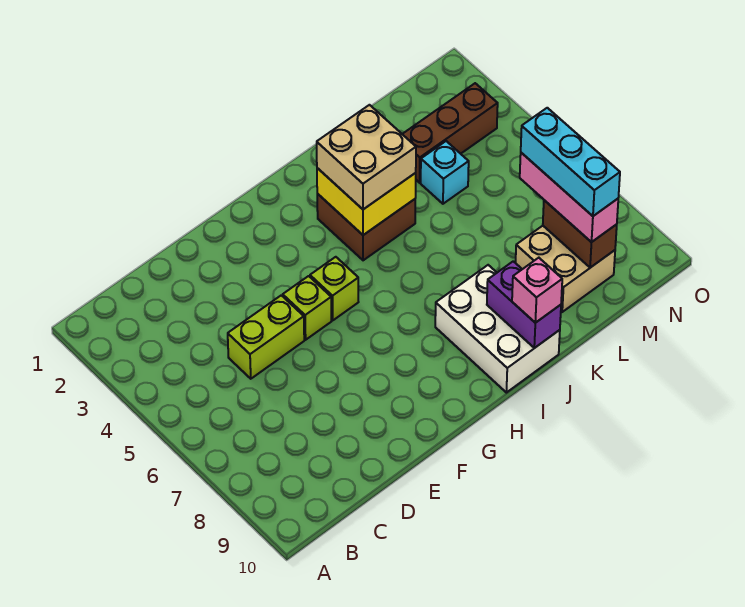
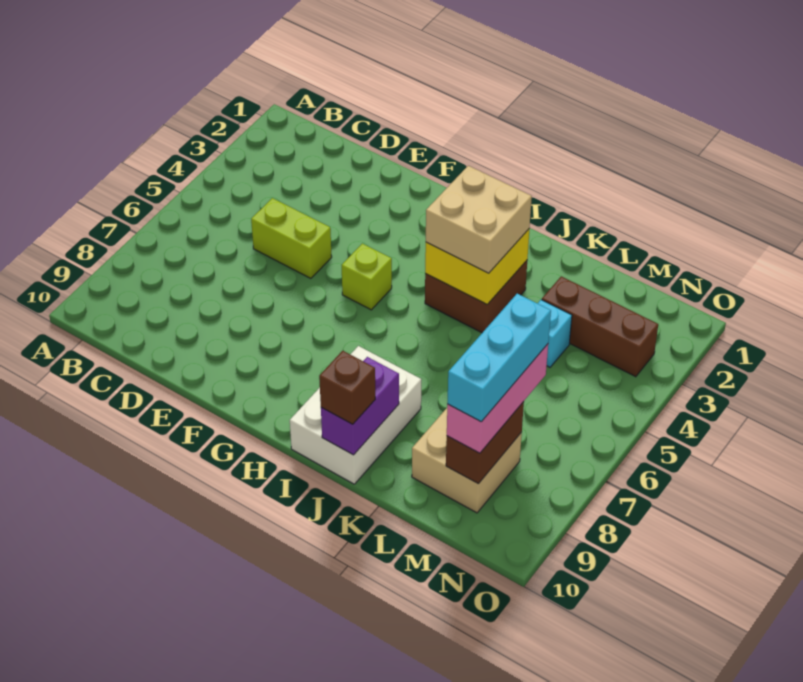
lime brick F5 level 1 -> none
pink brick J10 level 3 -> brown brick J10 level 3

